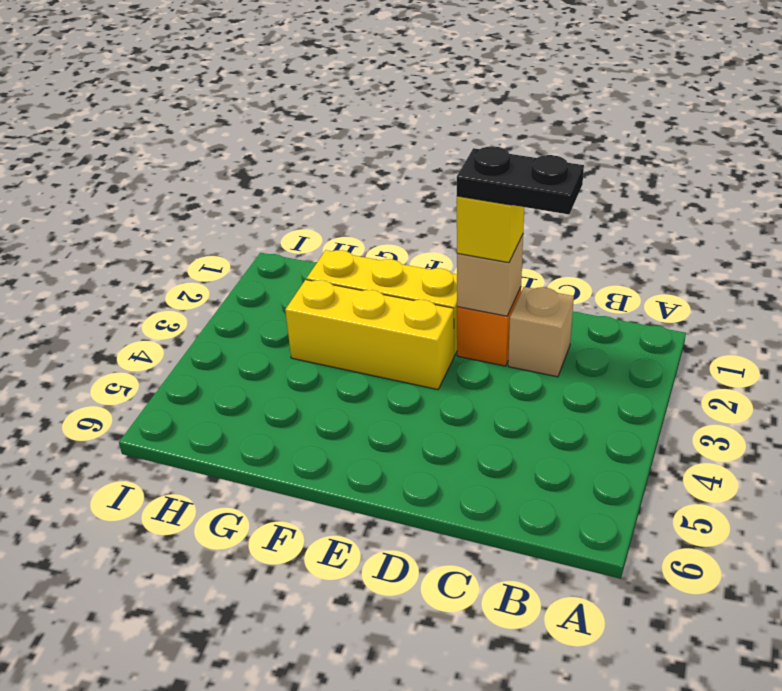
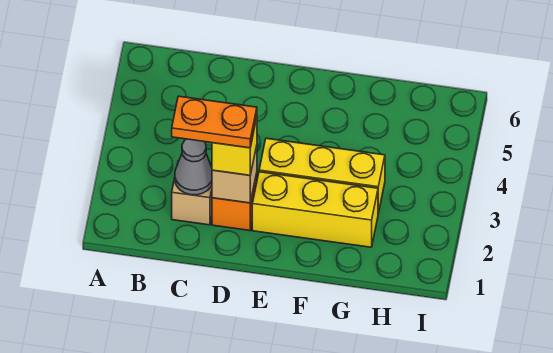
none -> grey cone C2 level 2
black plate C2:D2 level 4 -> orange plate C2:D2 level 4

